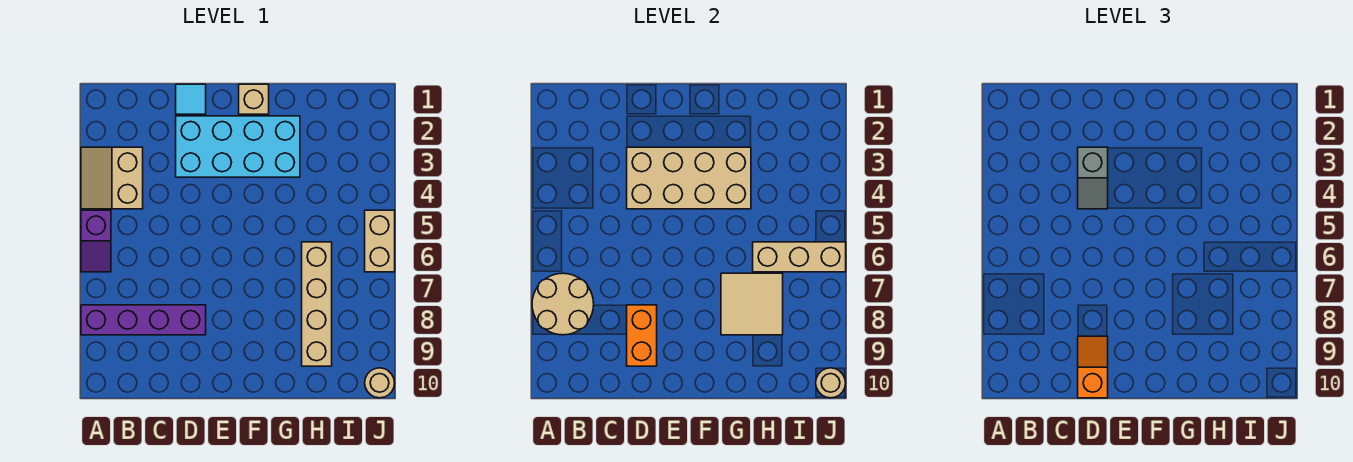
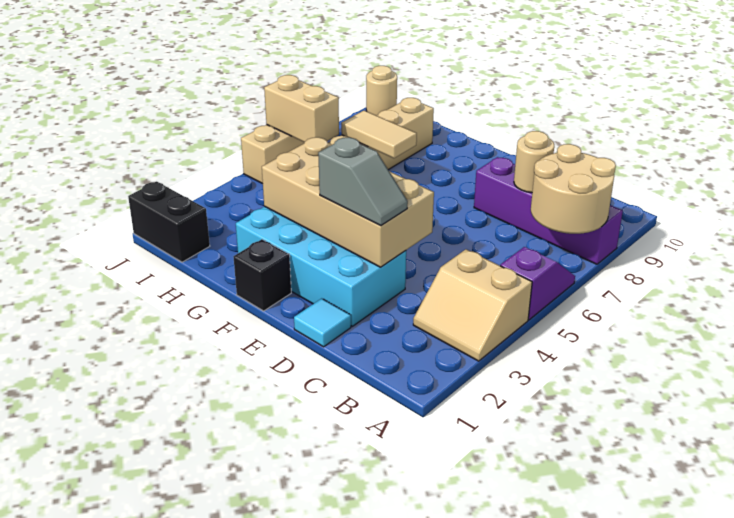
tan slope A3:B4 level 1 top B -> tan slope A3:B4 level 1 top 4
grey slope D3:D4 level 3 top 3 -> grey slope D3:E3 level 3 top E
orange brick D8:D9 level 2 -> none
orange slope D9:D10 level 3 top 10 -> none
tan brick F1 level 1 -> black brick F1 level 1
tan tile G7:H8 level 2 -> tan tile G7:H7 level 2
tan brick H6:J6 level 2 -> tan brick I6:J6 level 2
none -> black brick I1:J1 level 1
tan round brick J10 level 2 -> tan round brick C8 level 2

